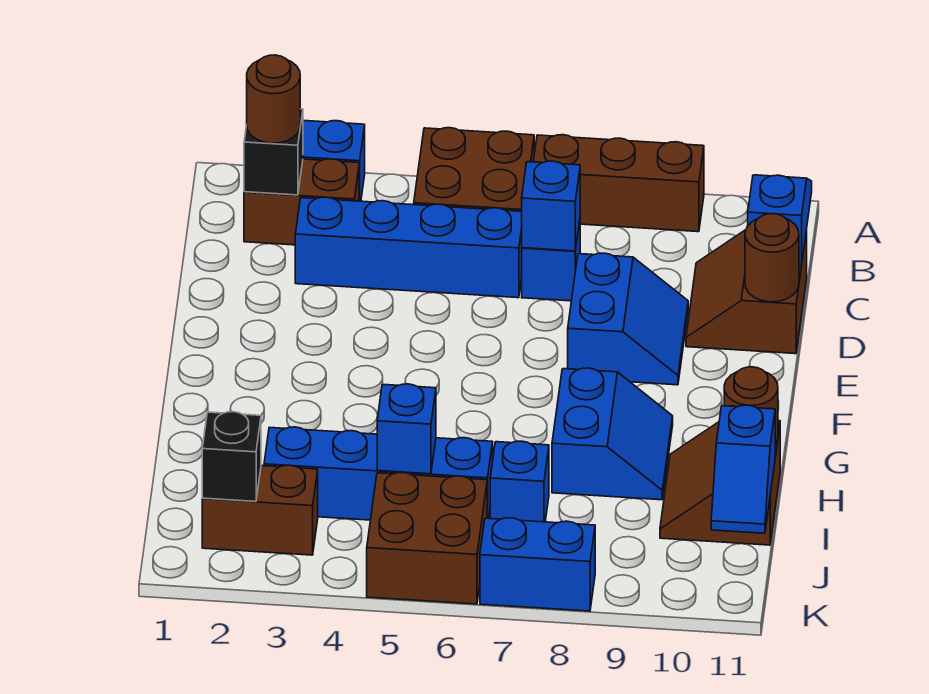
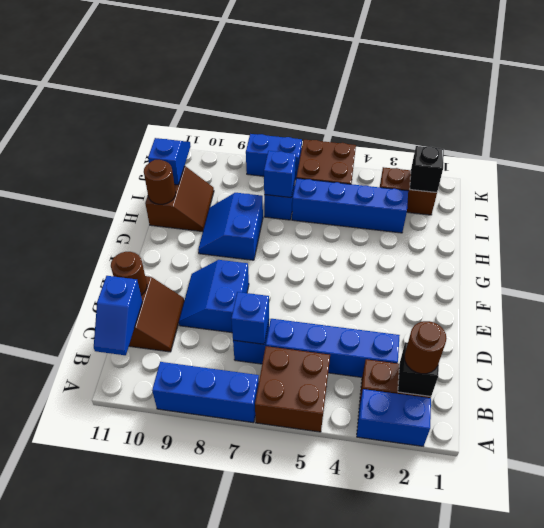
brown brick A7:A9 level 1 -> blue brick A7:A9 level 1
blue brick I5 level 2 -> blue brick I7 level 2

